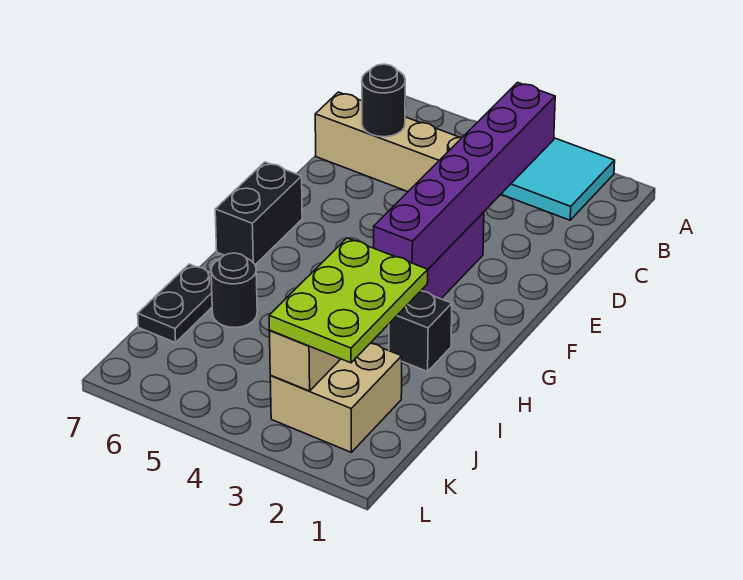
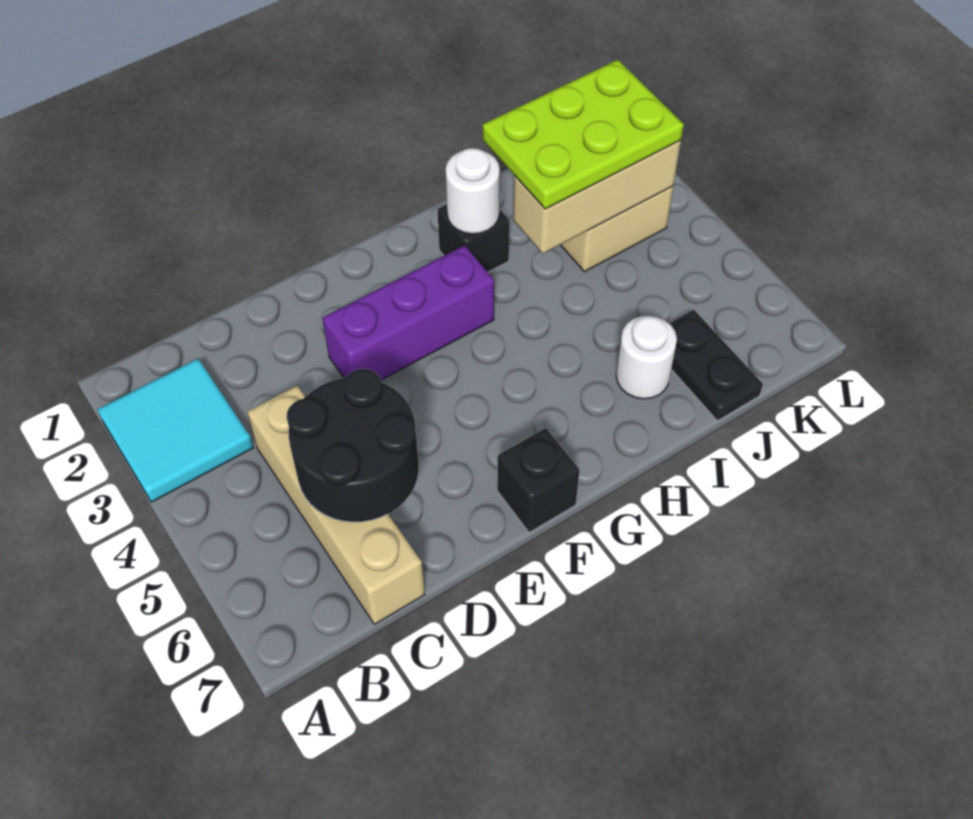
purple brick B3:G3 level 2 -> none
black round brick C6 level 2 -> black round brick C5:D6 level 2
black brick F7:G7 level 1 -> black brick F7 level 1
none -> white round brick H2 level 2
black round brick I6 level 1 -> white round brick I6 level 1
black plate I7:J7 level 1 -> black plate J6:J7 level 1

